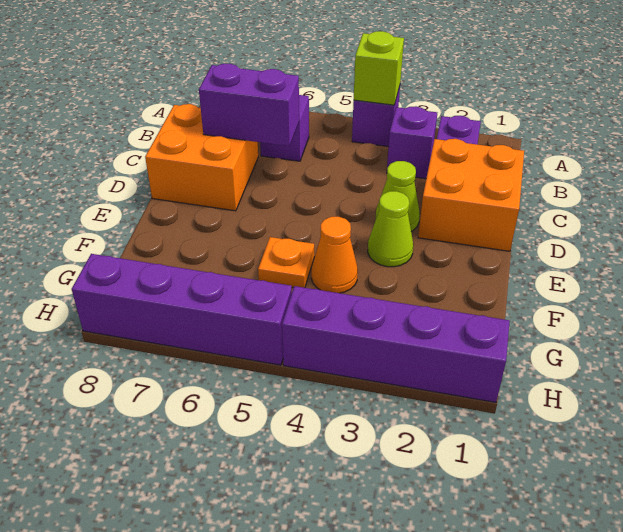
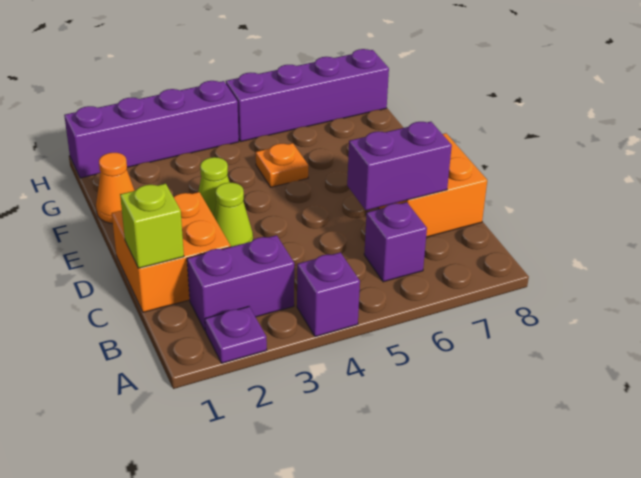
lime brick A4 level 2 -> lime brick C1 level 2
purple brick B3 level 1 -> purple brick B2:B3 level 1
orange cone F4 level 1 -> orange cone F1 level 1

